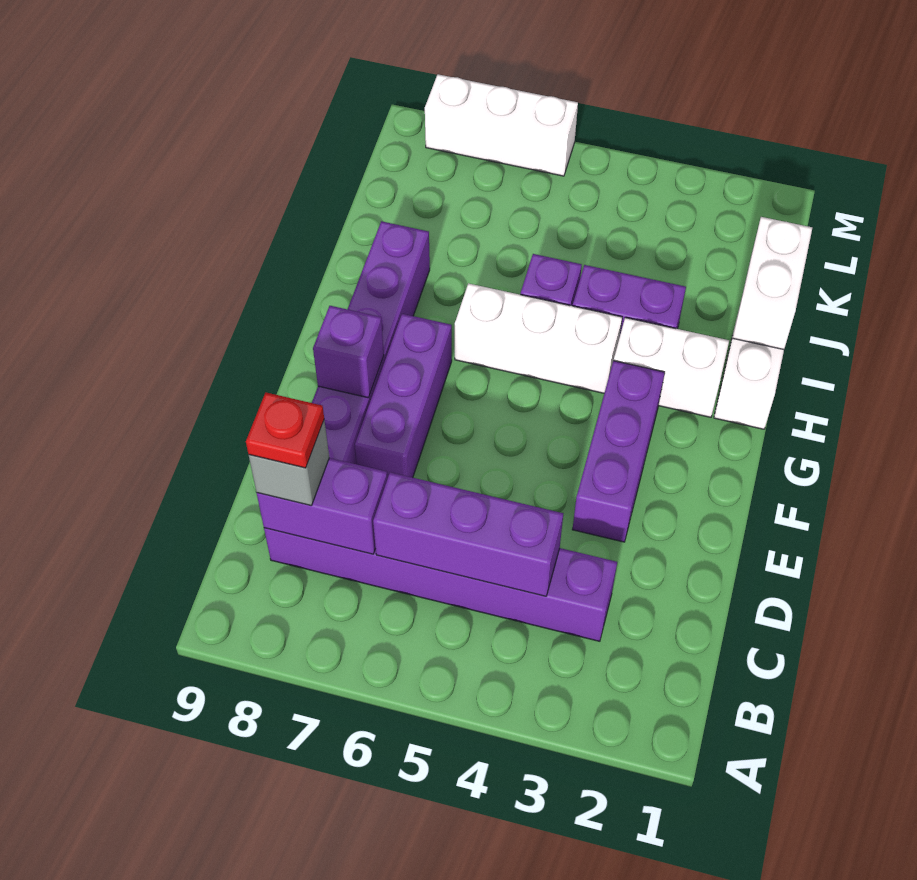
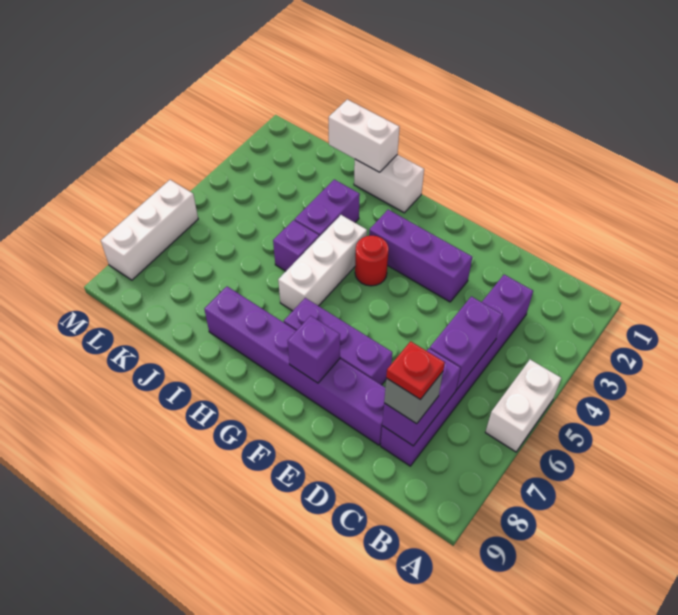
purple brick C4:C6 level 2 -> purple brick C5:C6 level 2
none -> red round brick G4 level 1
white brick H2:H3 level 1 -> white brick A5:A6 level 1

